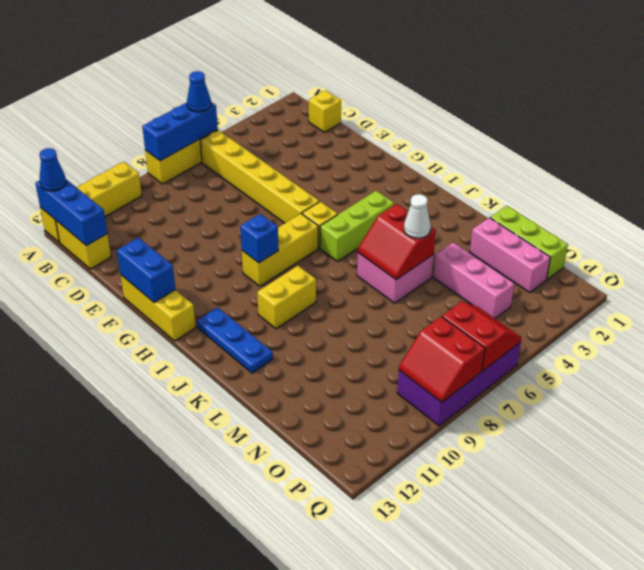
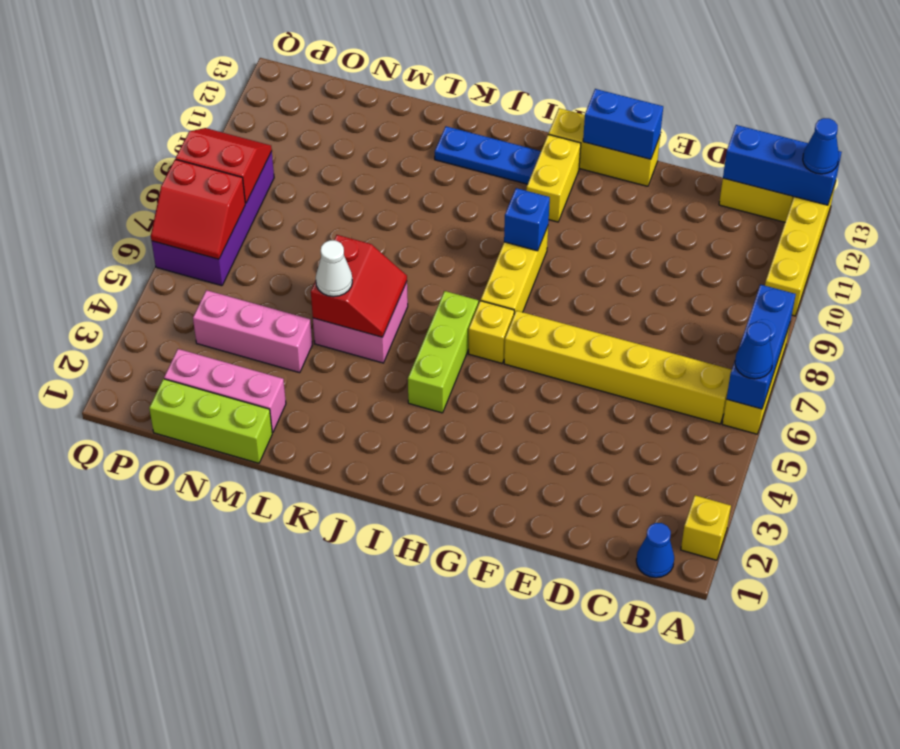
none -> blue cone B1 level 1
yellow brick C1 level 1 -> yellow brick A2 level 1
yellow brick J9:J10 level 1 -> yellow brick H11:H12 level 1
red slope K5:L6 level 2 top 5 -> red slope K5:L6 level 2 top L

